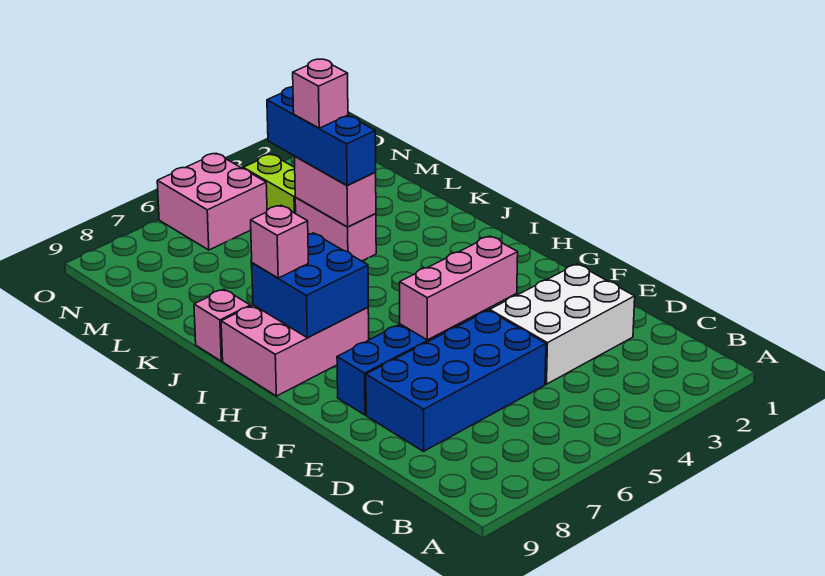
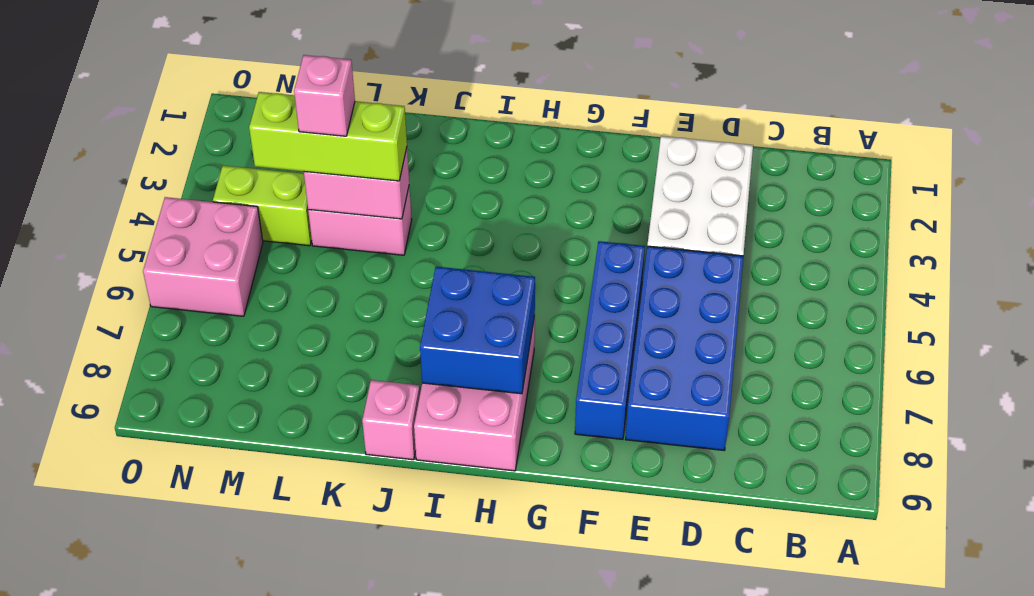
pink brick F4:F6 level 2 -> none
pink brick I8 level 3 -> none
blue brick K4:M4 level 3 -> lime brick K4:M4 level 3

